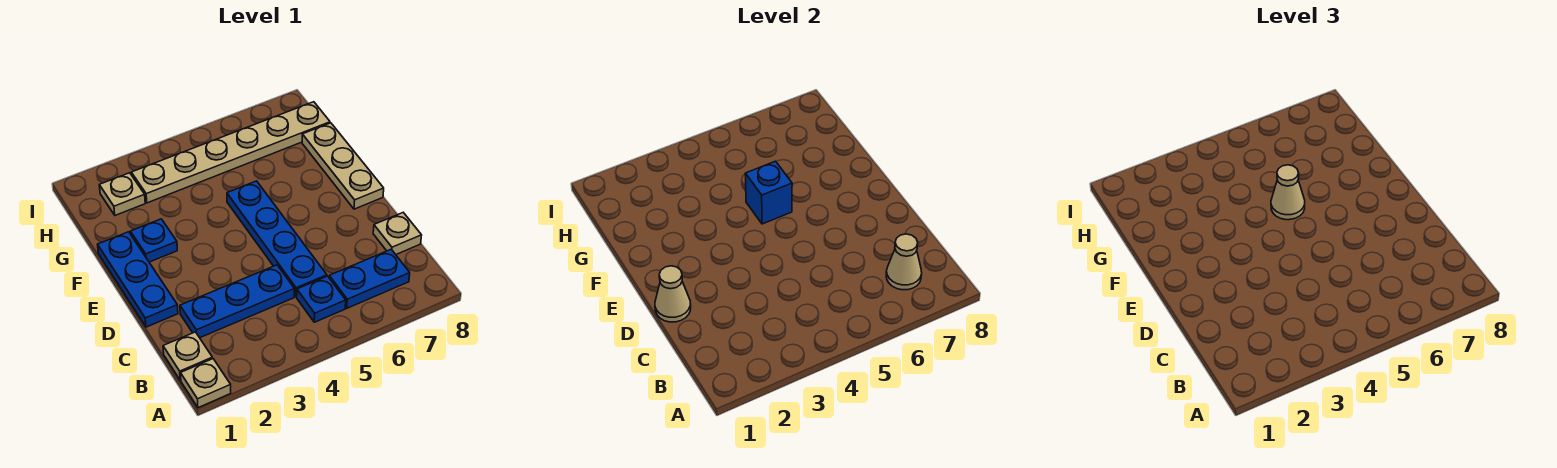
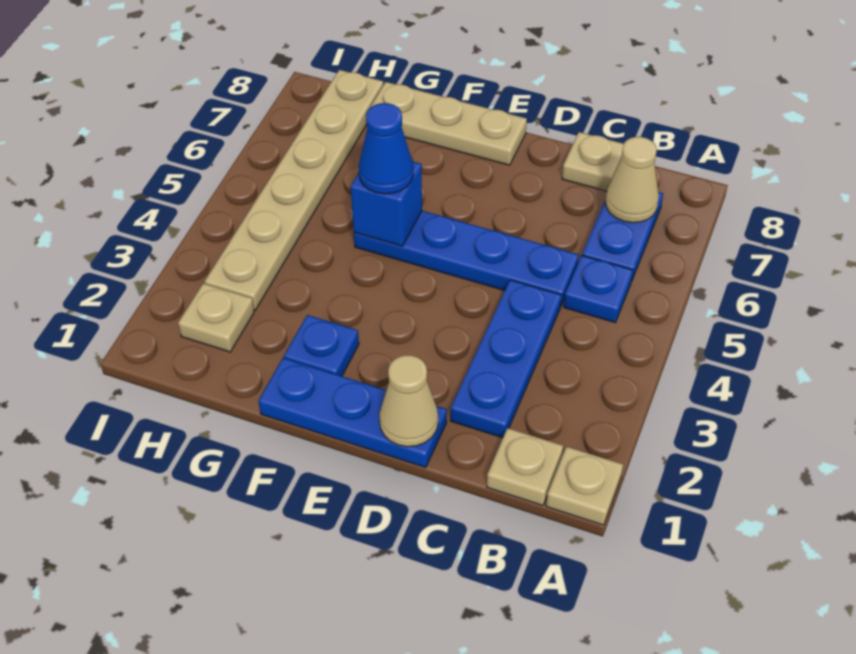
tan cone F5 level 3 -> blue cone F5 level 3

